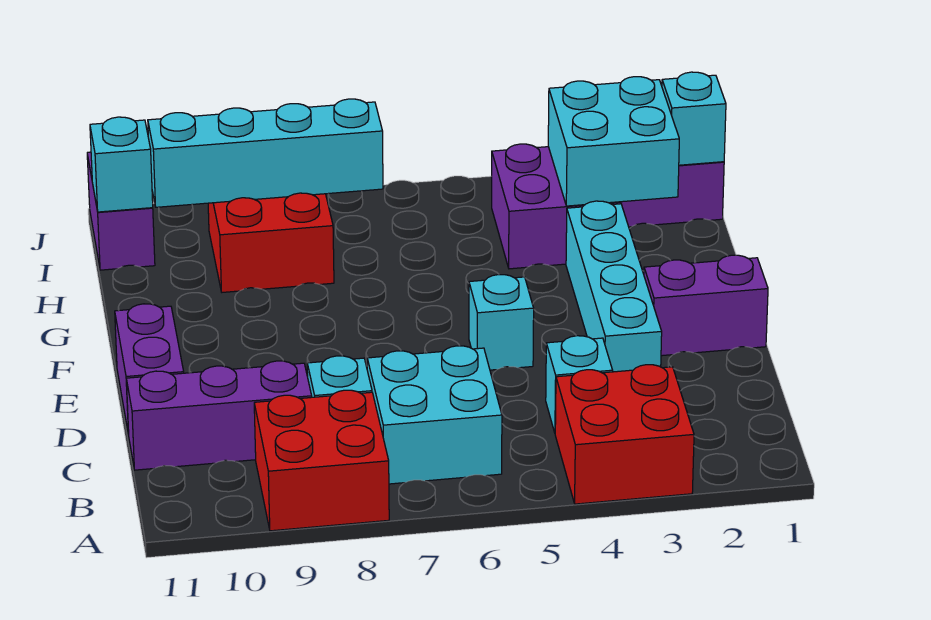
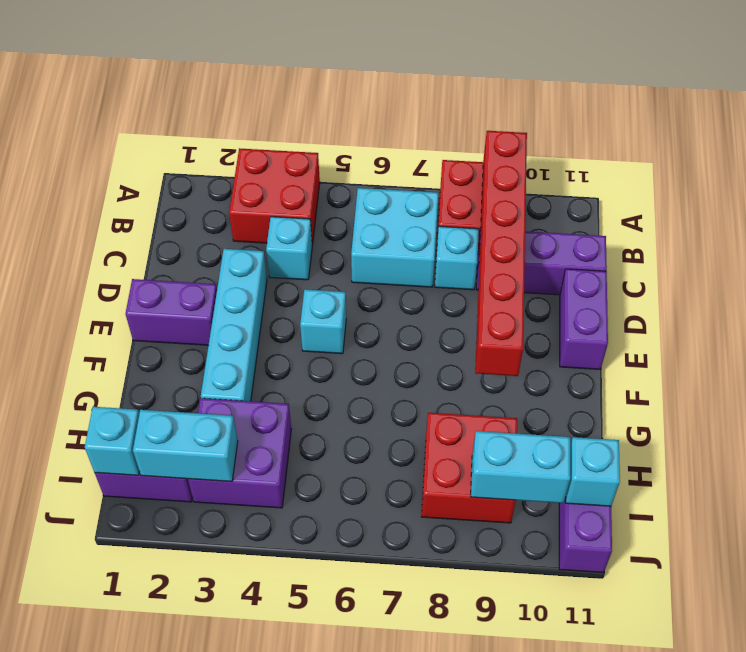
none -> red brick A9:F9 level 2
cyan brick H2:I3 level 2 -> cyan brick I2:I3 level 2
cyan brick I7:I10 level 2 -> cyan brick I9:I10 level 2

